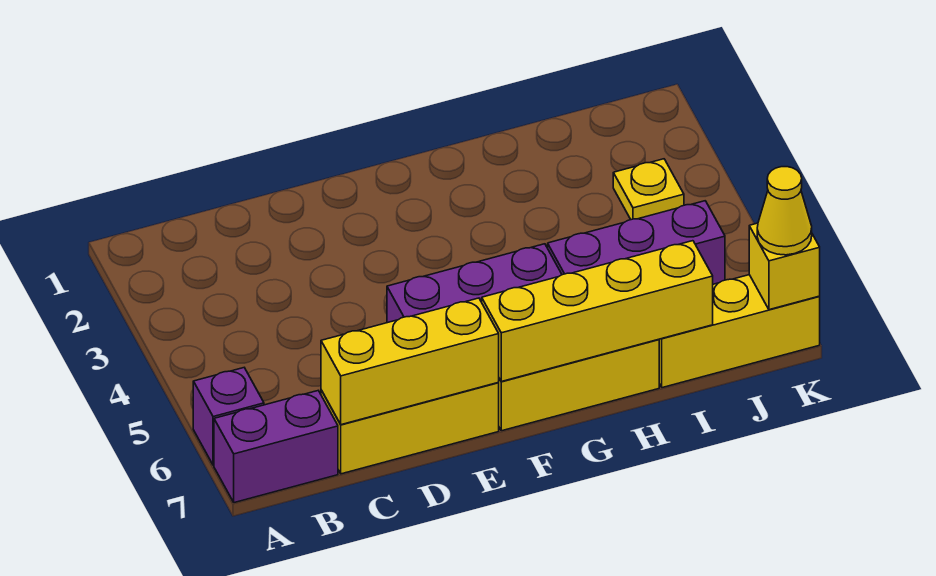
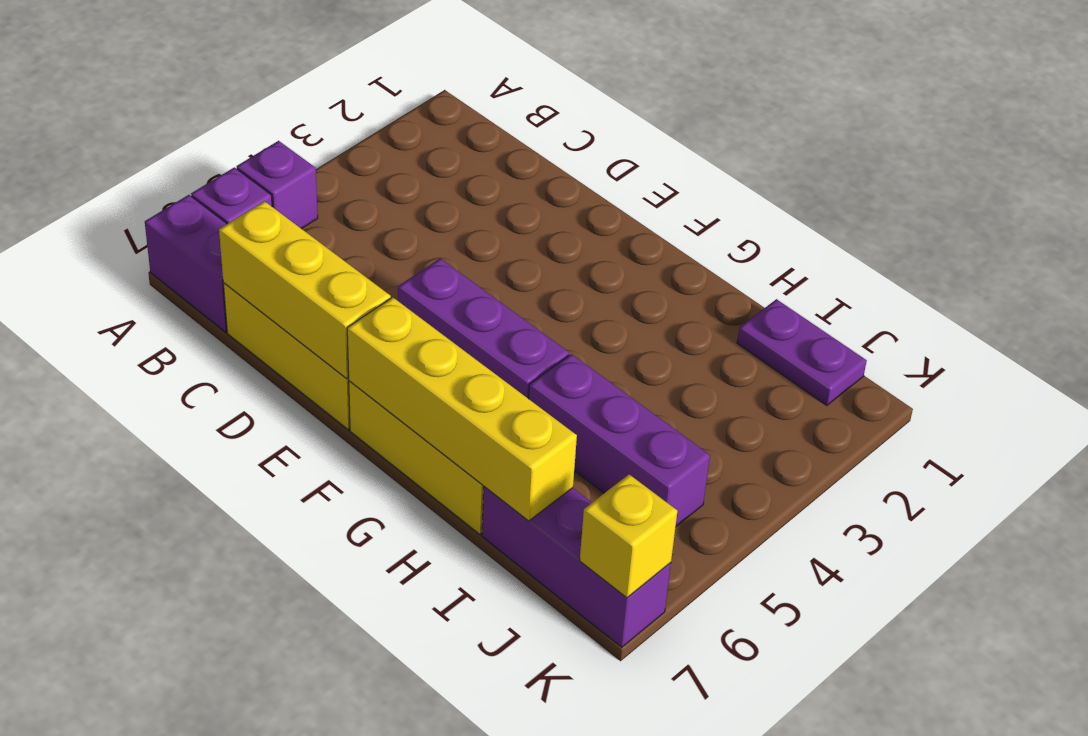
none -> purple brick A5 level 1
none -> purple plate I1:J1 level 1
yellow brick I7:K7 level 1 -> purple brick I7:K7 level 1
yellow plate J3 level 1 -> none
yellow cone K7 level 3 -> none

